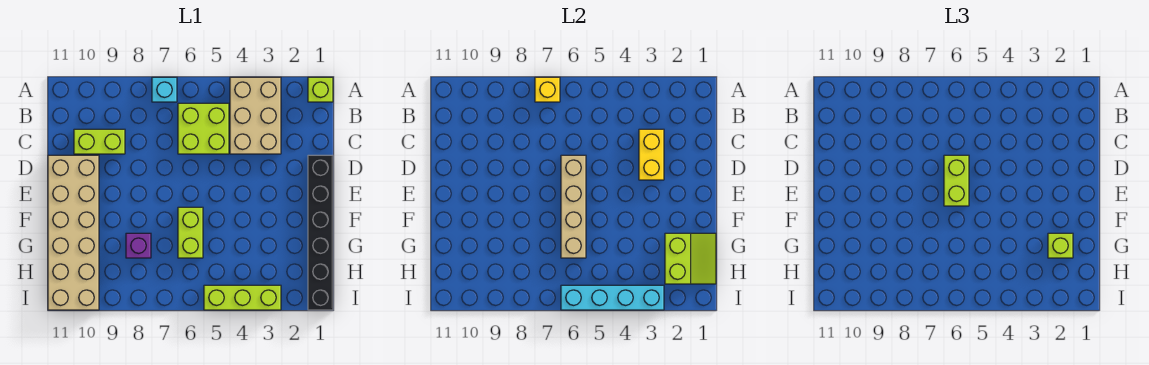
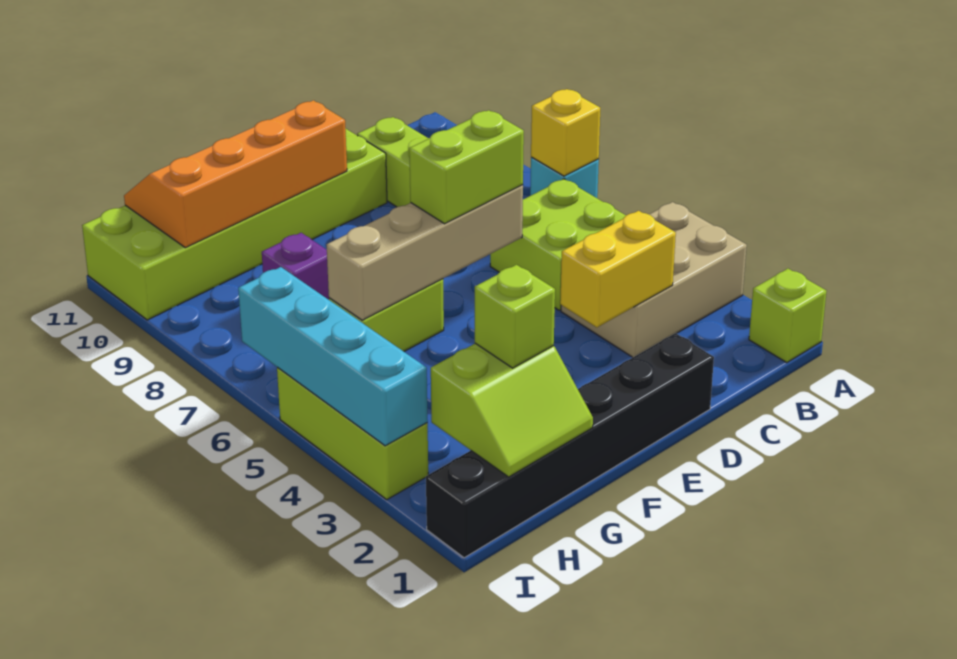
tan brick D10:I11 level 1 -> lime brick D10:I11 level 1
none -> orange slope E10:H11 level 2 top 10

